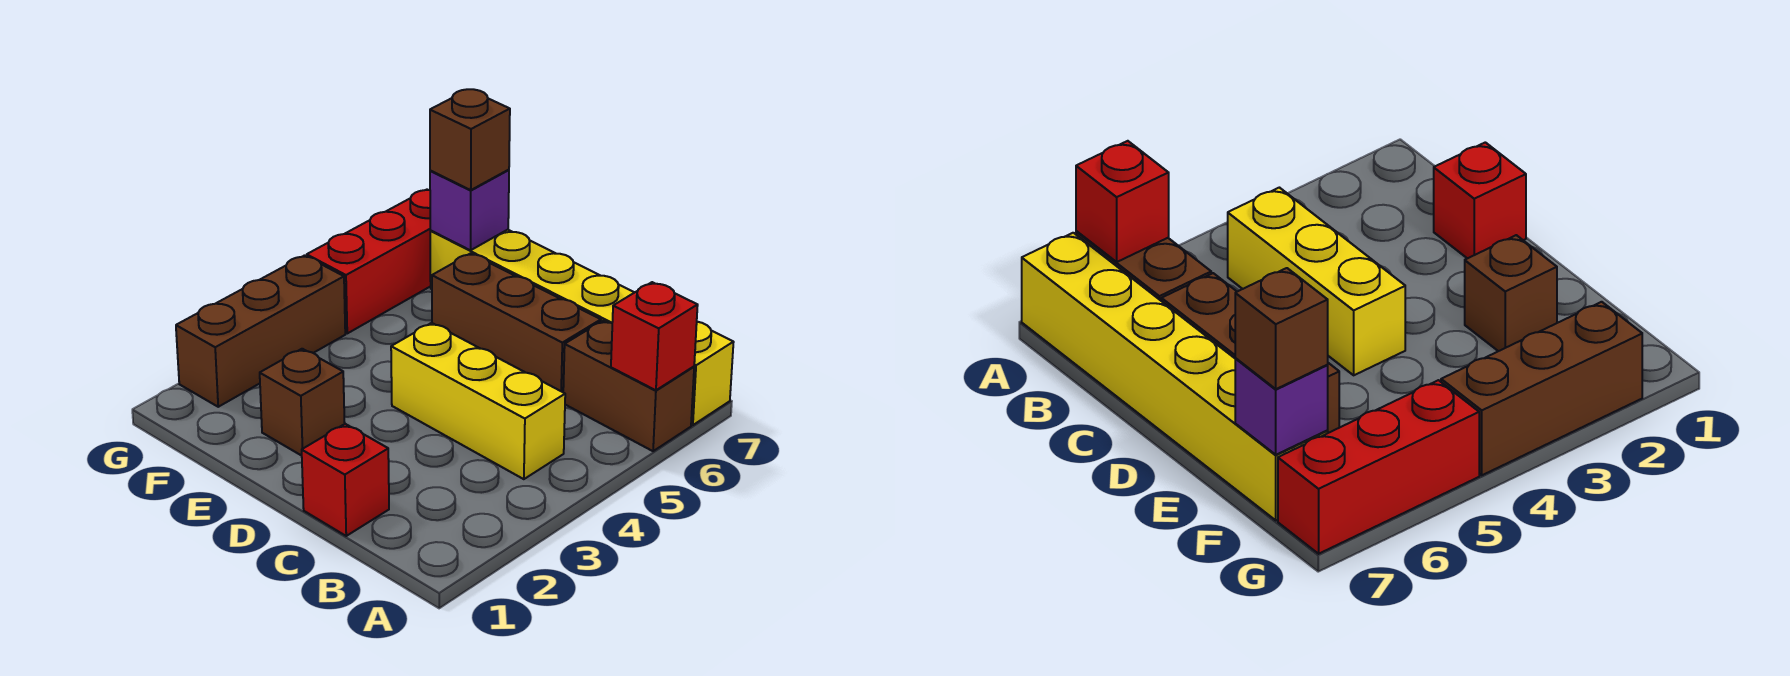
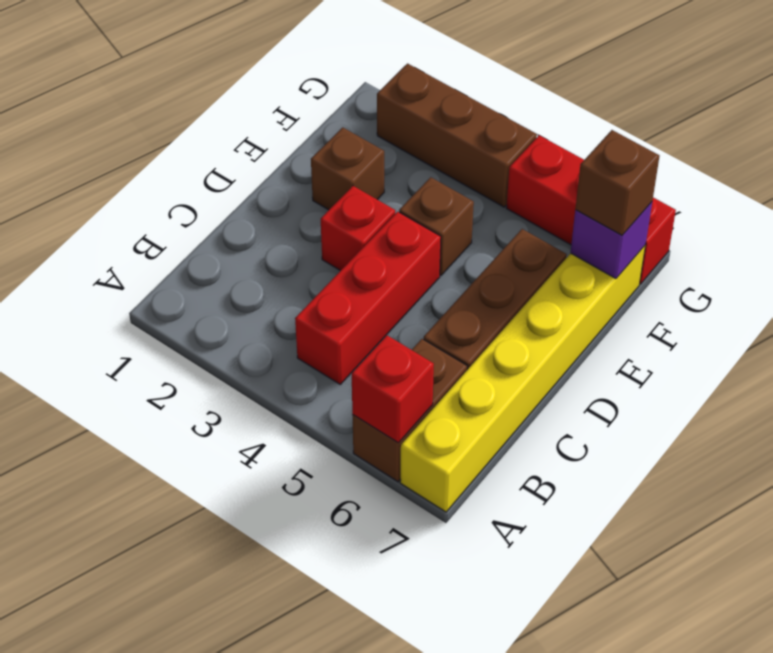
yellow brick B4:D4 level 1 -> red brick B4:D4 level 1
red brick C1 level 1 -> red brick D3 level 1
none -> brown brick E4 level 1

